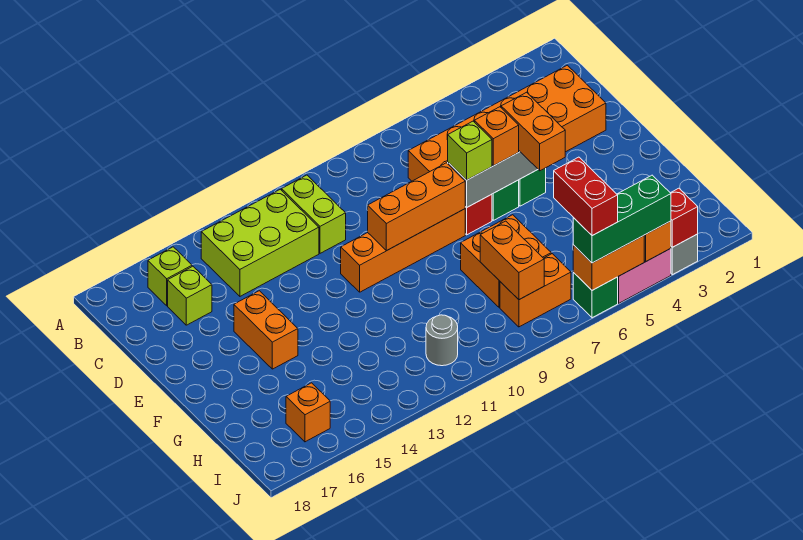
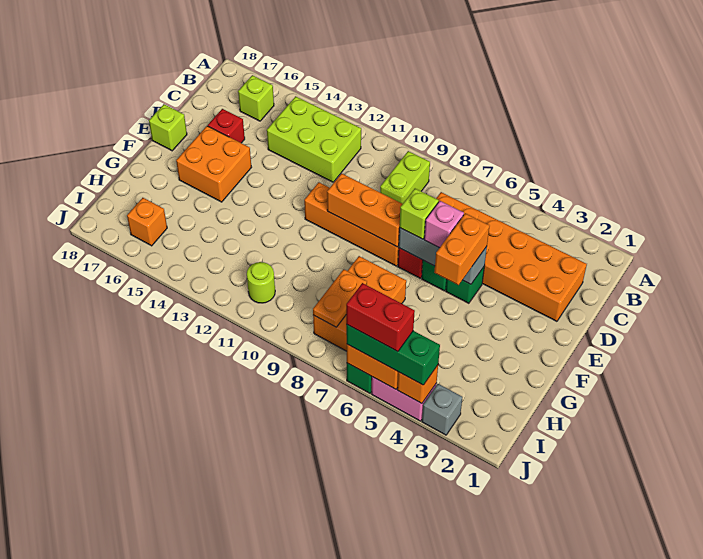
lime brick B11:C11 level 1 -> lime brick B9:C9 level 1
lime brick C16 level 1 -> lime brick E18 level 1
orange brick E6 level 3 -> pink brick E6 level 3
orange brick E15:F15 level 1 -> orange brick E15:F16 level 1
orange brick H8:I8 level 2 -> orange plate H8:I8 level 2
red brick I6:J6 level 4 -> red brick J5:J6 level 4
grey round brick I11 level 1 -> lime round brick I11 level 1
red brick J3 level 2 -> red brick D16 level 1

